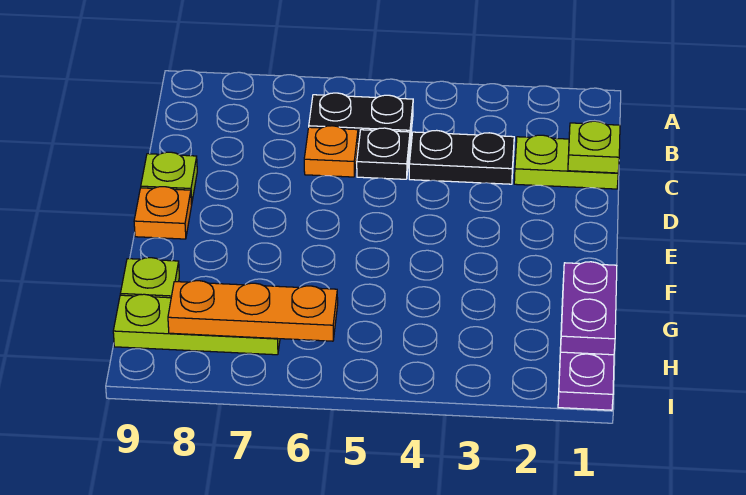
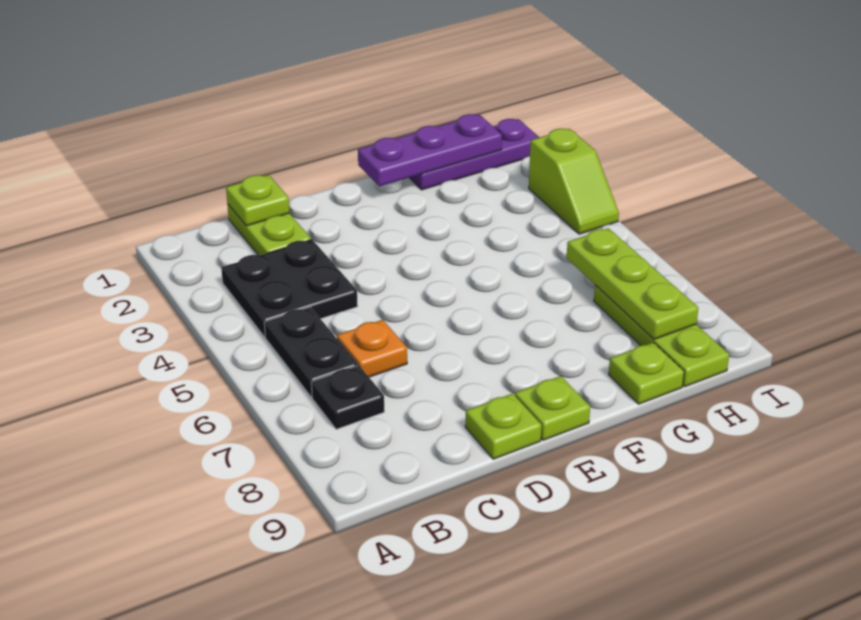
black plate C3:C4 level 1 -> black plate B3:C4 level 1
black plate C5 level 1 -> black plate B7 level 1
orange plate E9 level 1 -> lime plate E9 level 1
purple plate G1:H1 level 2 -> purple plate F1:H1 level 2
orange plate H6:H8 level 2 -> lime plate H6:H8 level 2
none -> lime slope I3:I4 level 1 top 3

